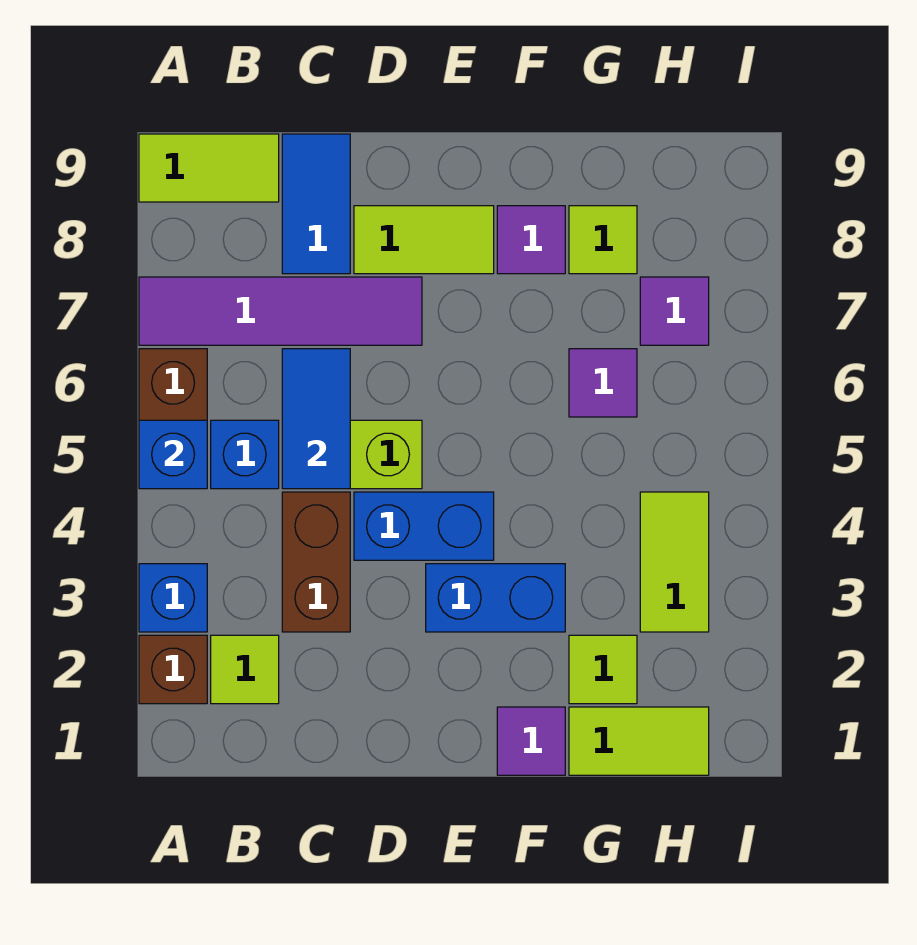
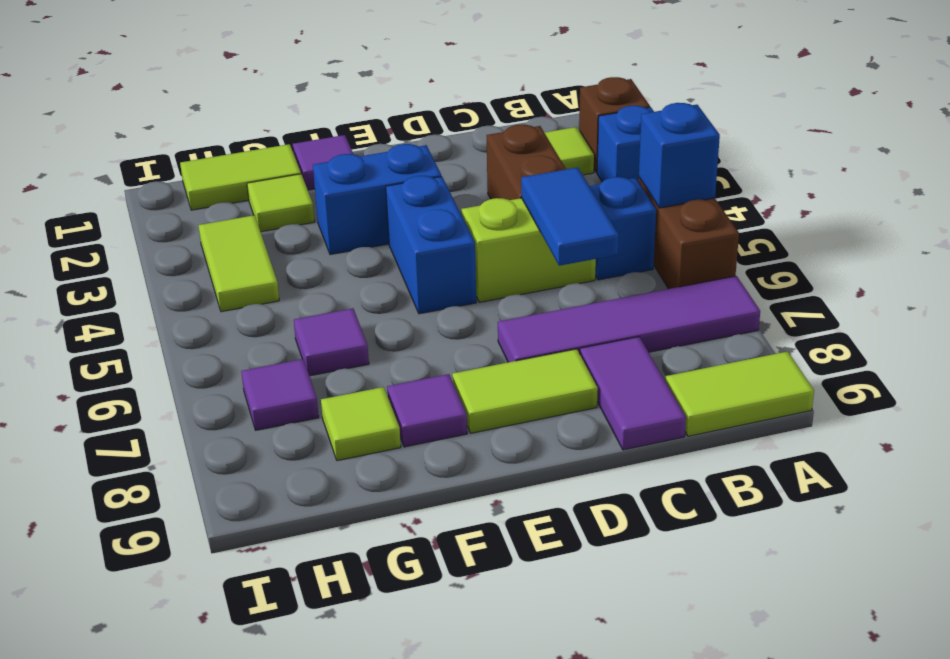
blue tile C8:C9 level 1 -> purple tile C8:C9 level 1
blue brick D4:E4 level 1 -> blue brick E4:E5 level 1

